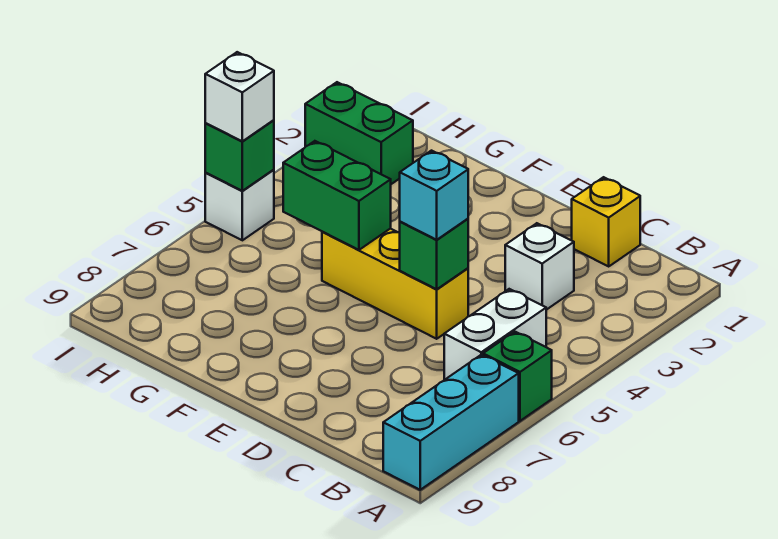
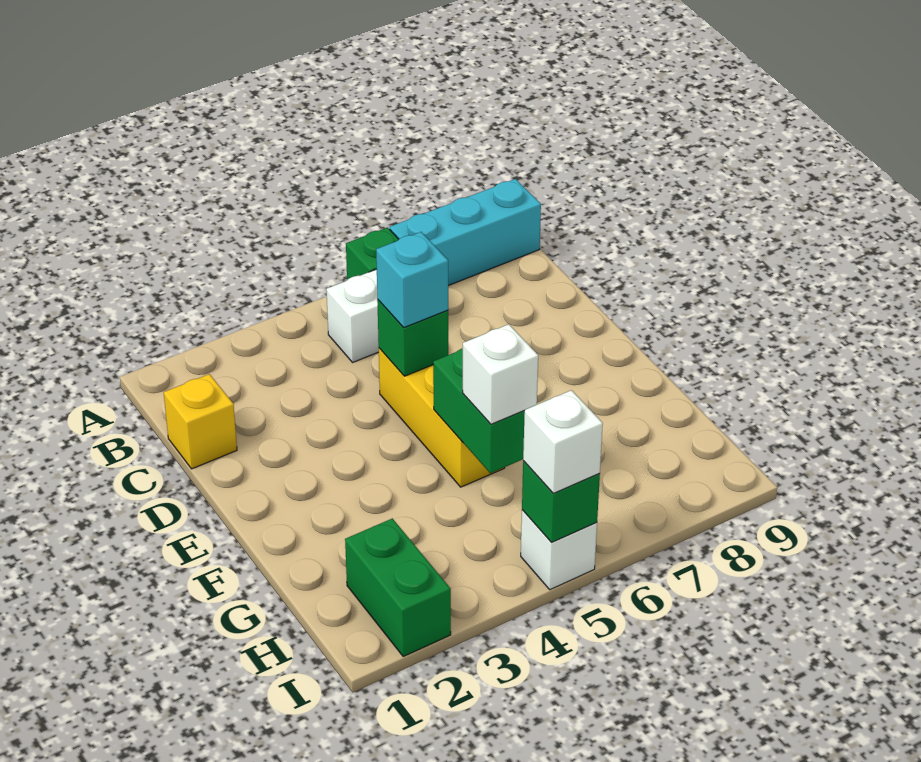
white brick C3 level 1 -> white brick G5 level 3

